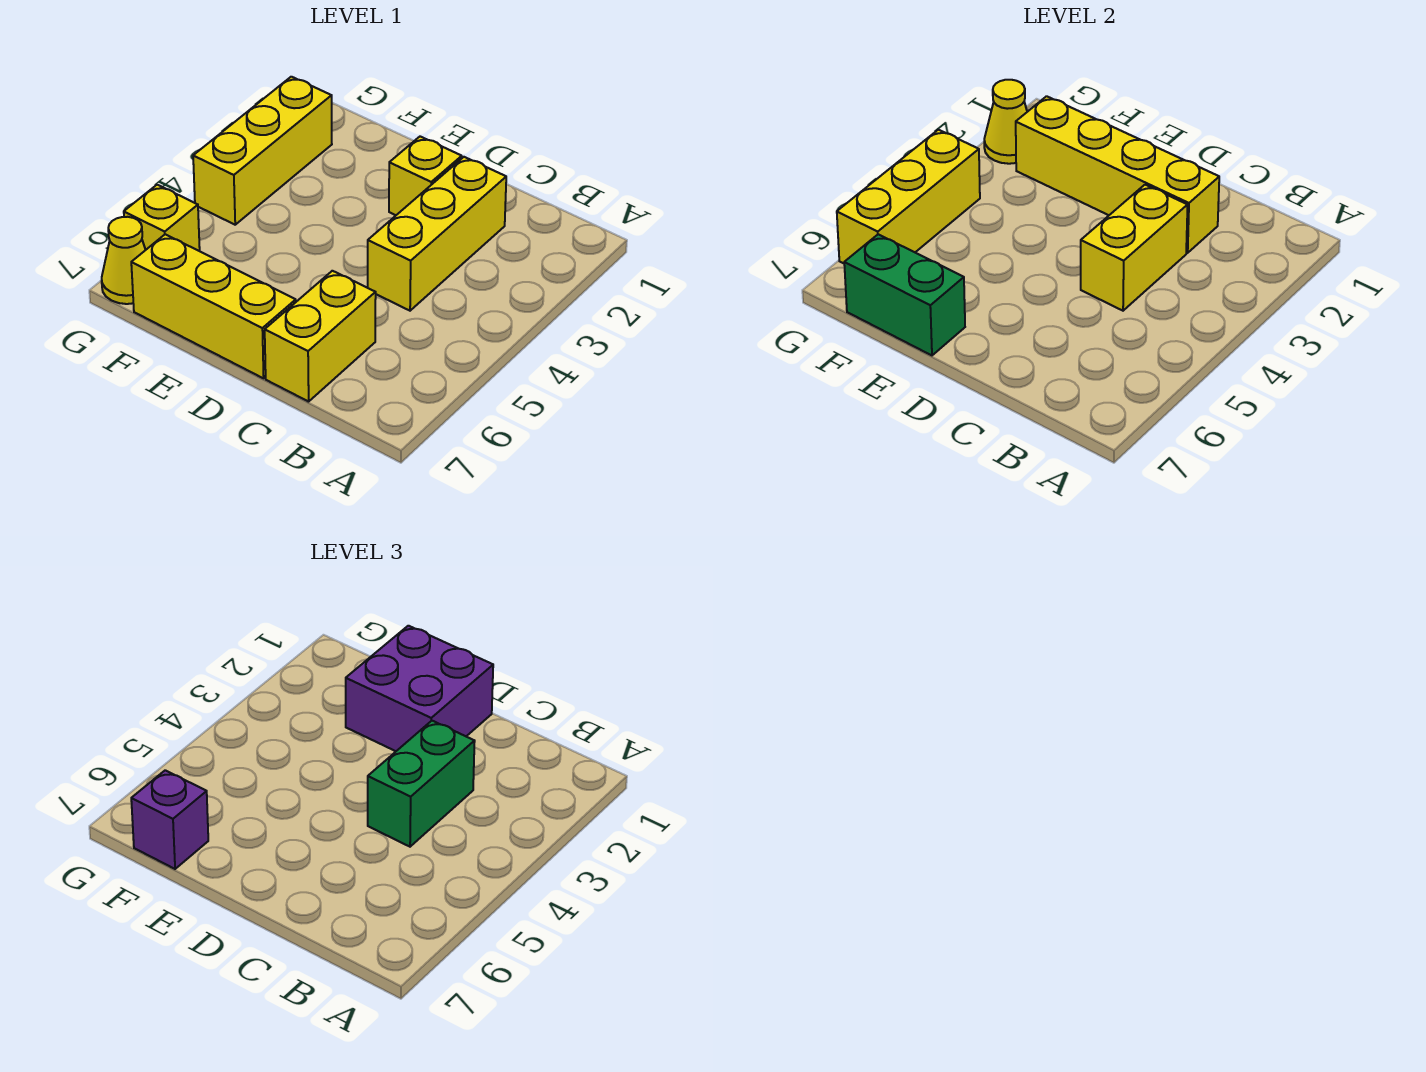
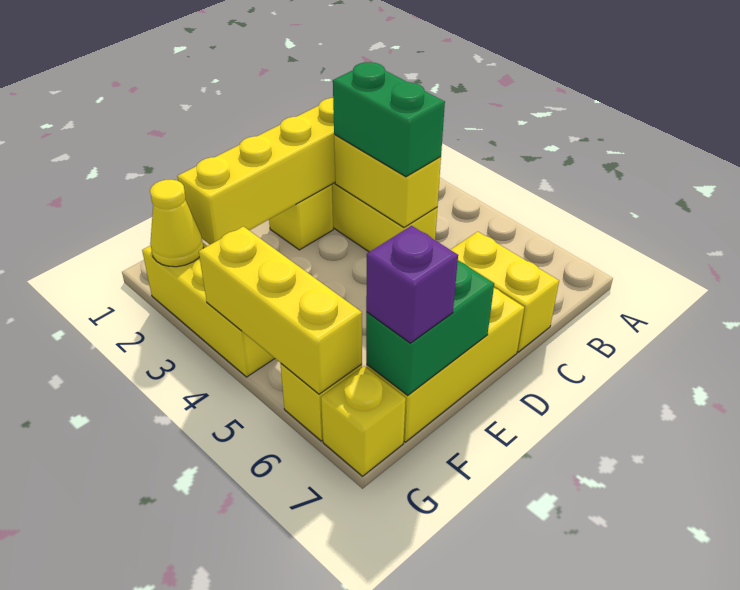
purple brick D1:E2 level 3 -> none
yellow cone G7 level 1 -> yellow brick G7 level 1

